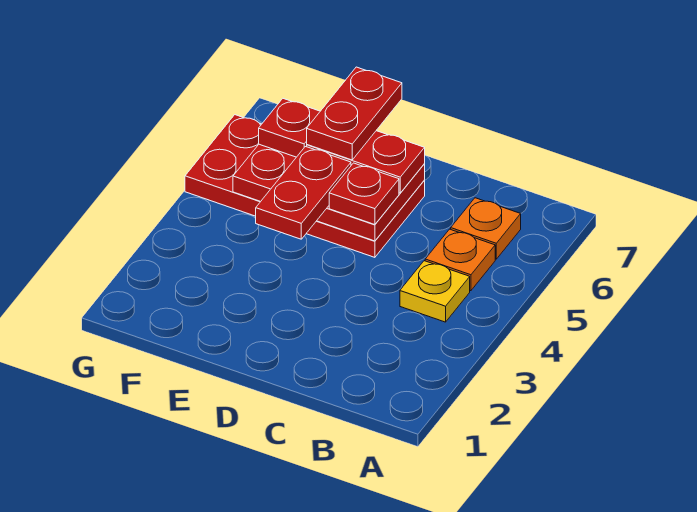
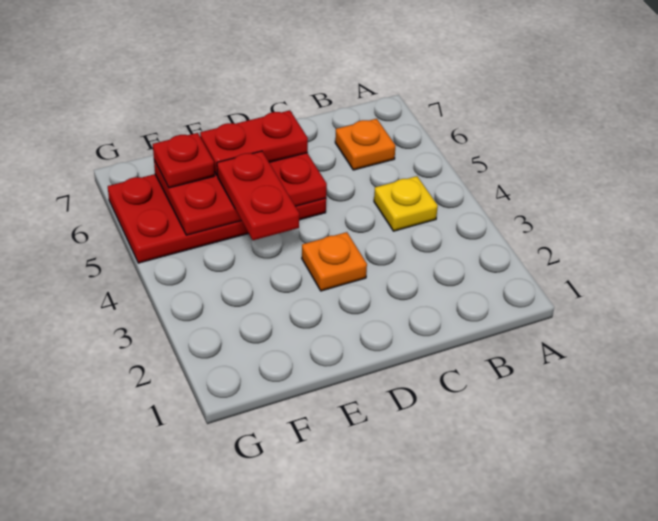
orange plate B5 level 1 -> orange plate D3 level 1
red plate D5 level 3 -> none
red plate E6:E7 level 4 -> none

